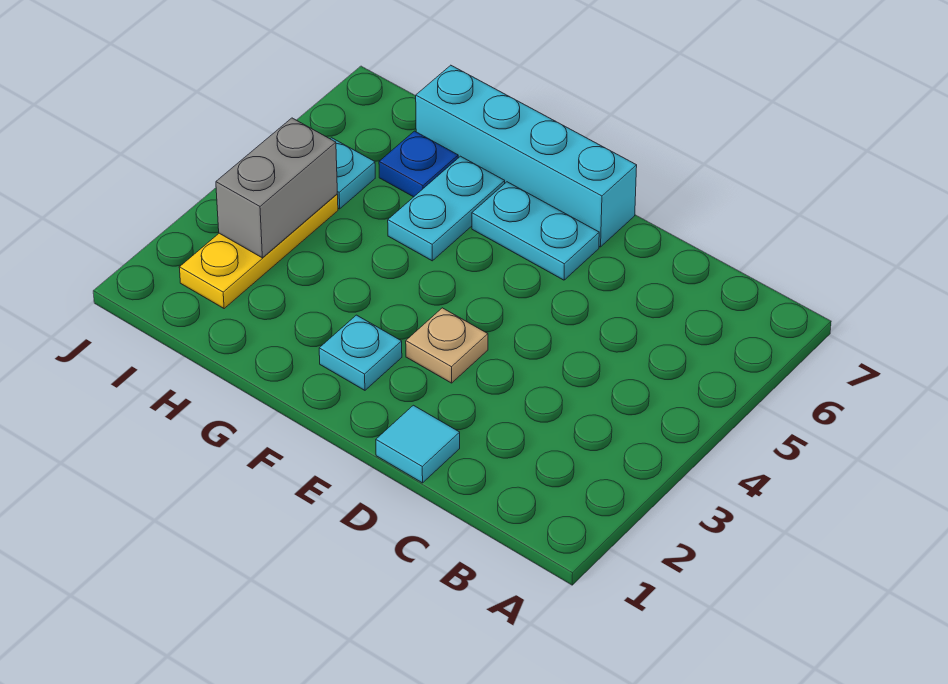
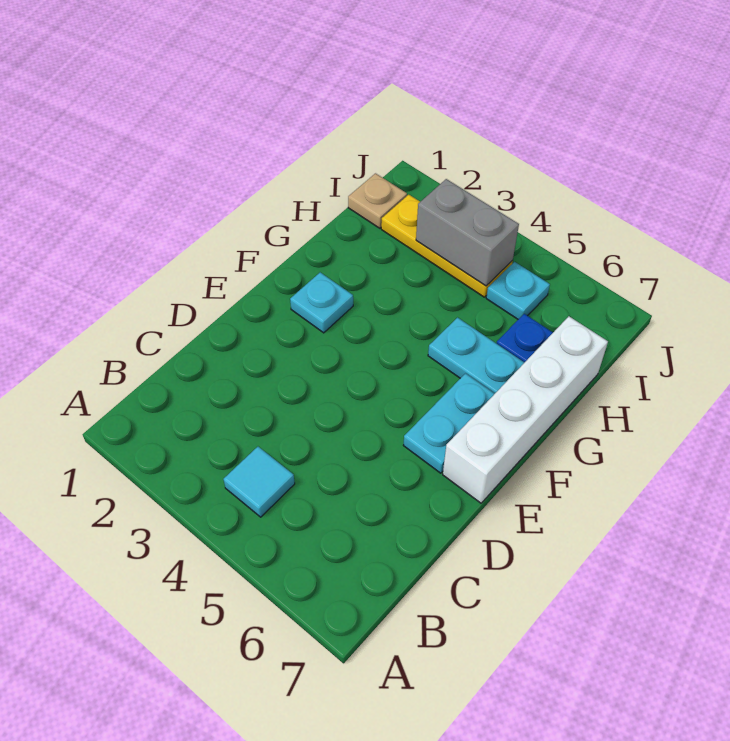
cyan tile D1 level 1 -> cyan tile B4 level 1
tan plate E3 level 1 -> tan plate I1 level 1
cyan brick E7:H7 level 1 -> white brick E7:H7 level 1

